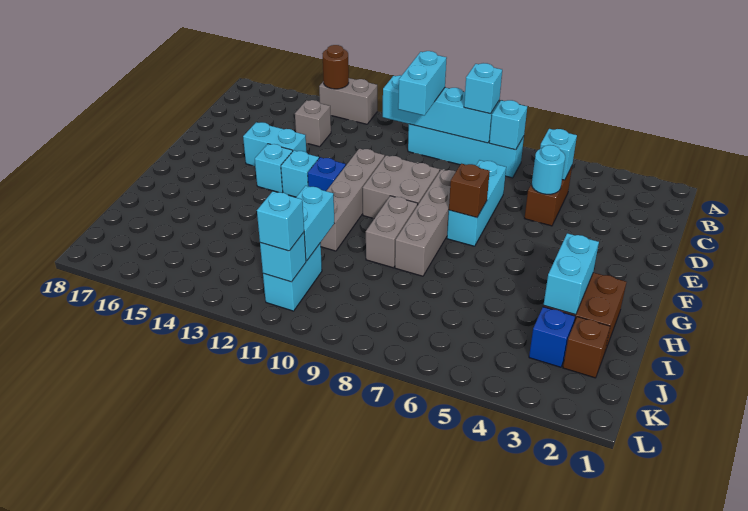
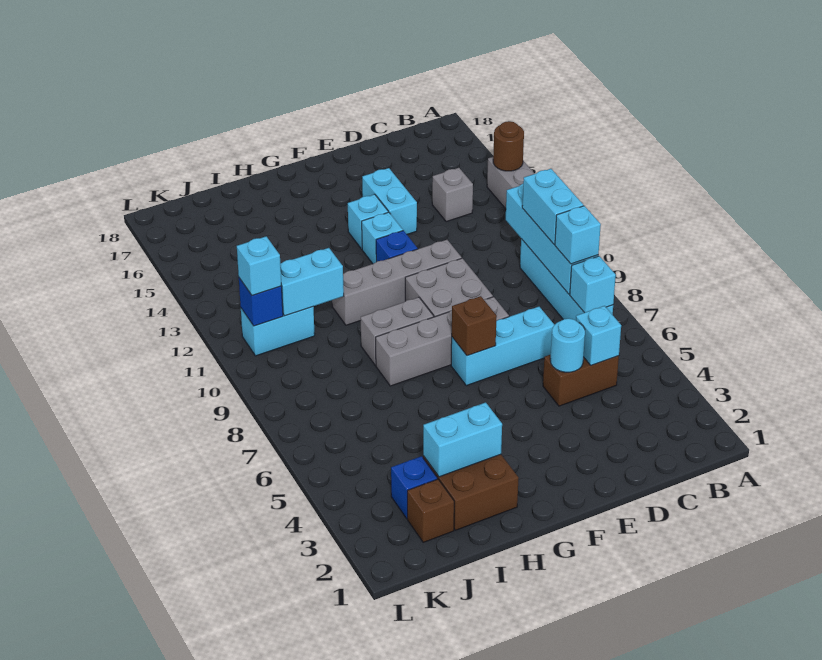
cyan brick B10:C10 level 3 -> cyan brick B9:B10 level 3
cyan brick K11 level 2 -> blue brick K11 level 2

